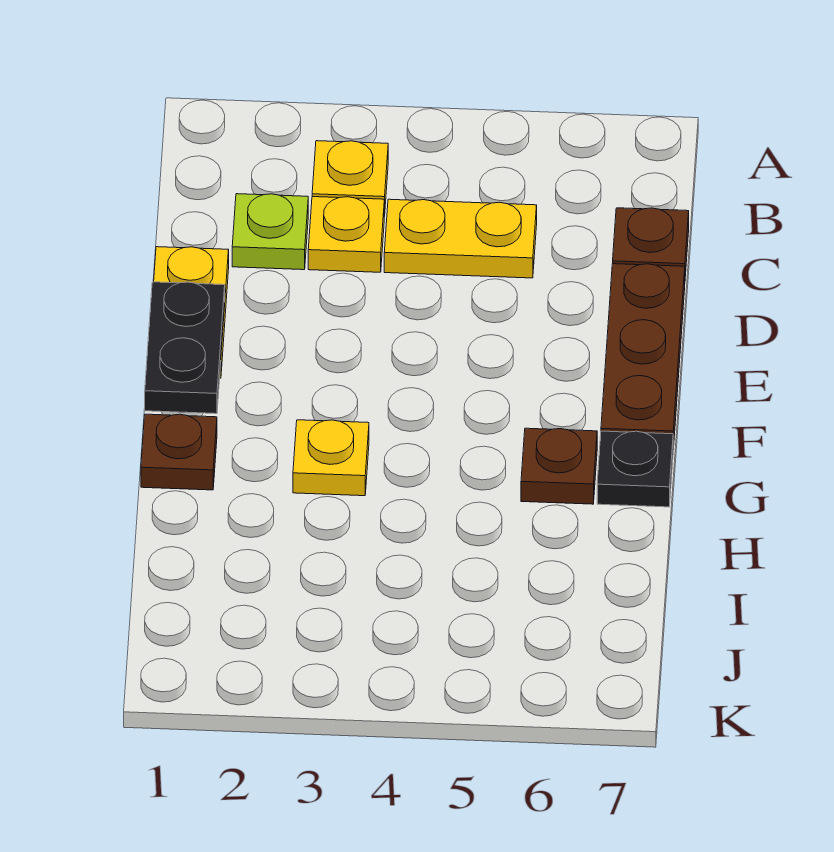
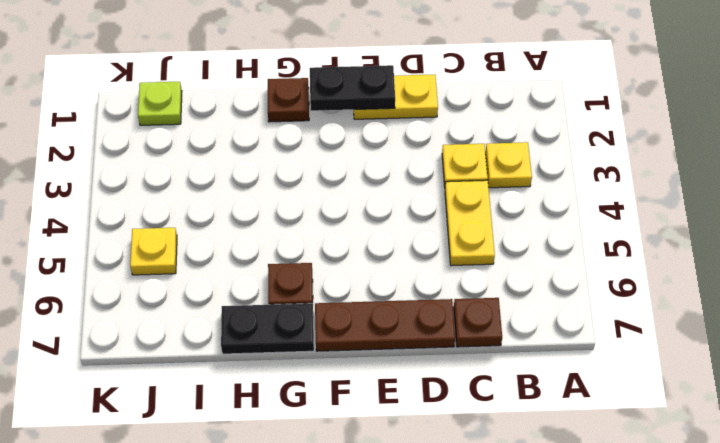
lime plate C2 level 1 -> lime plate J1 level 1
yellow plate G3 level 1 -> yellow plate J5 level 1
black plate G7 level 1 -> black plate G7:H7 level 1

